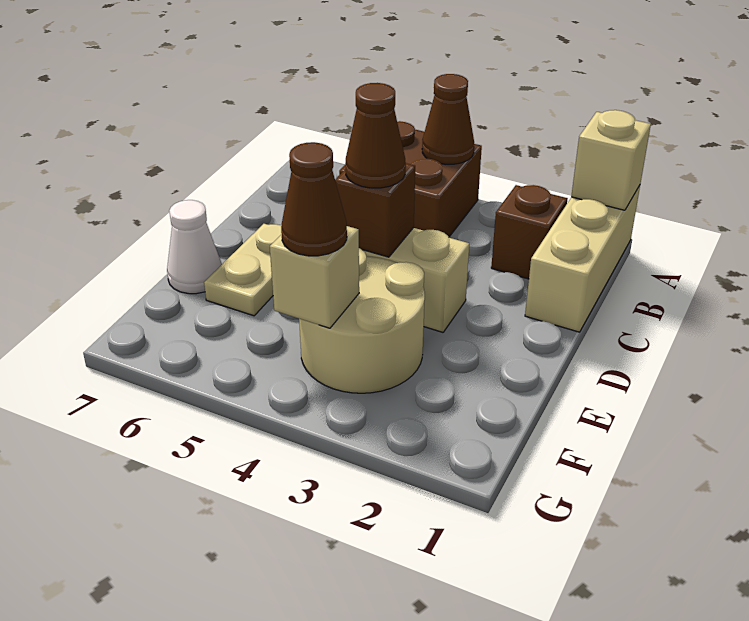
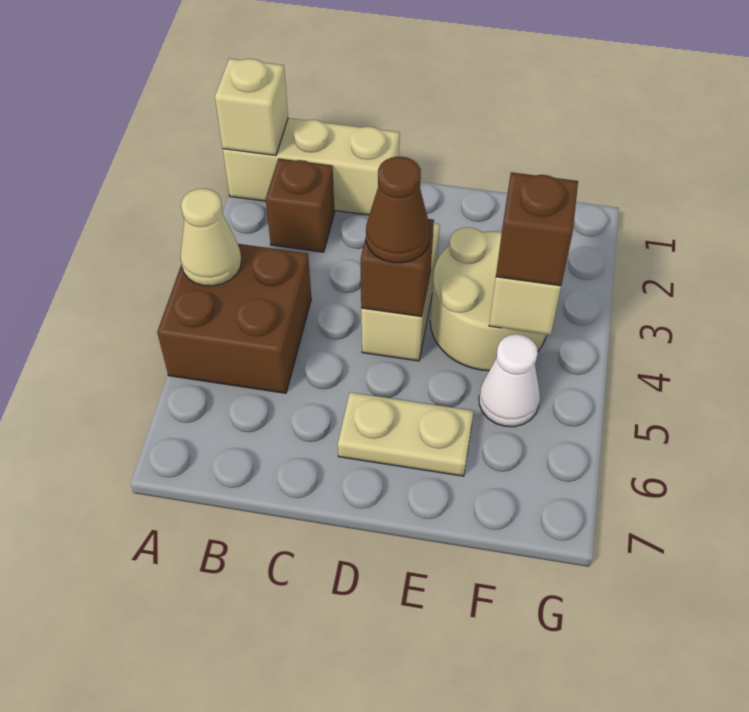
brown cone A4 level 2 -> tan cone A4 level 2
white cone E7 level 1 -> white cone F5 level 1
brown cone F4 level 3 -> brown brick F4 level 3

